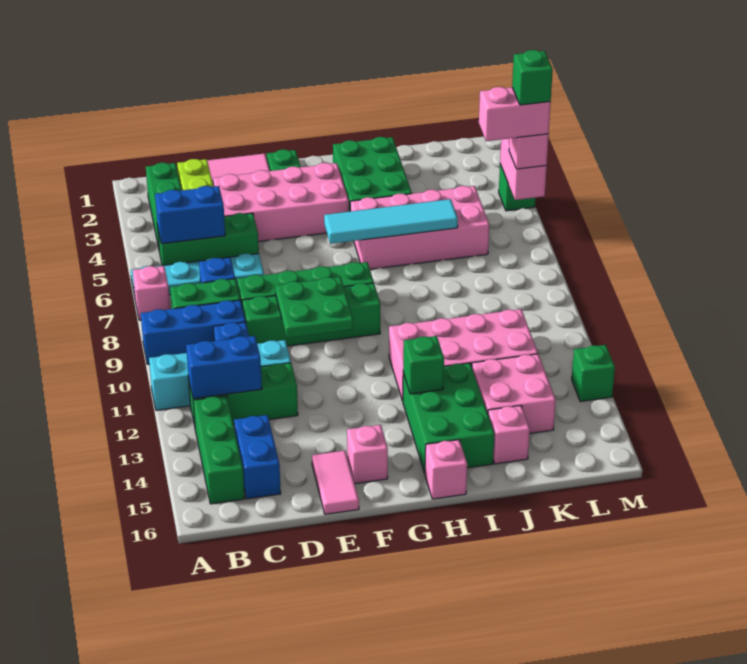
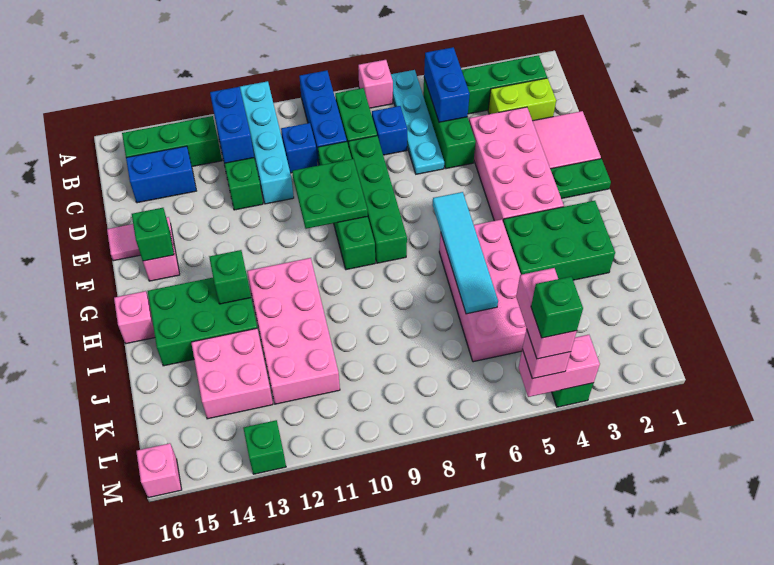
none -> green brick F15 level 2
pink brick J15 level 1 -> pink brick M16 level 1

